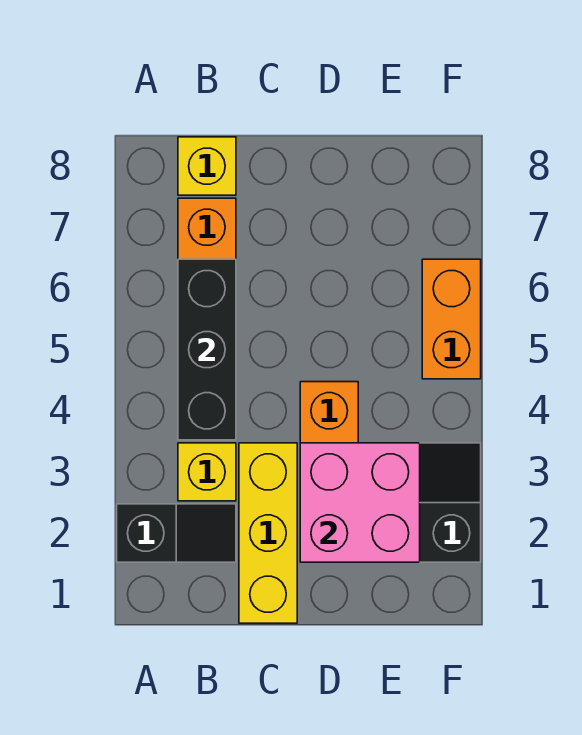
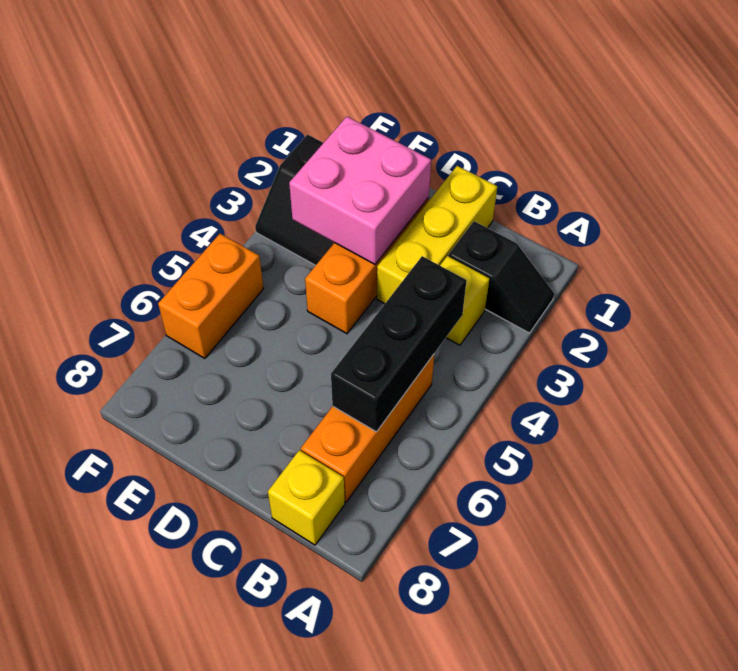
black slope A2:B2 level 1 top A -> black slope A2:B2 level 1 top B

